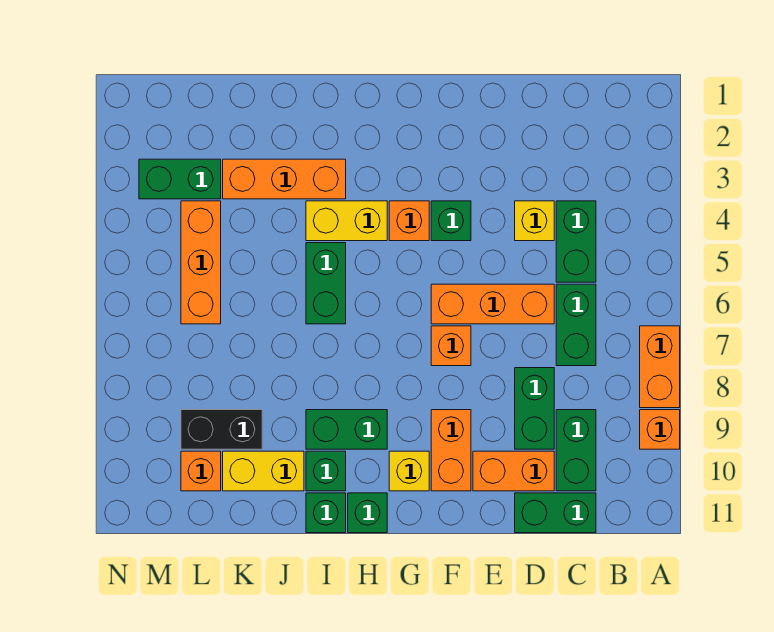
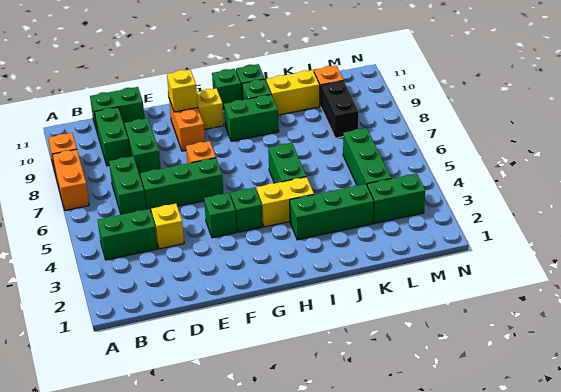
green brick C4:C5 level 1 -> green brick B4:C4 level 1
orange brick D6:F6 level 1 -> green brick D6:F6 level 1
orange brick D10:E10 level 1 -> none
none -> yellow brick F10 level 2
orange brick G4 level 1 -> green brick G4 level 1
orange brick I3:K3 level 1 -> green brick I3:K3 level 1
black brick K9:L9 level 1 -> black brick L8:L9 level 1
orange brick L4:L6 level 1 -> green brick L4:L6 level 1

